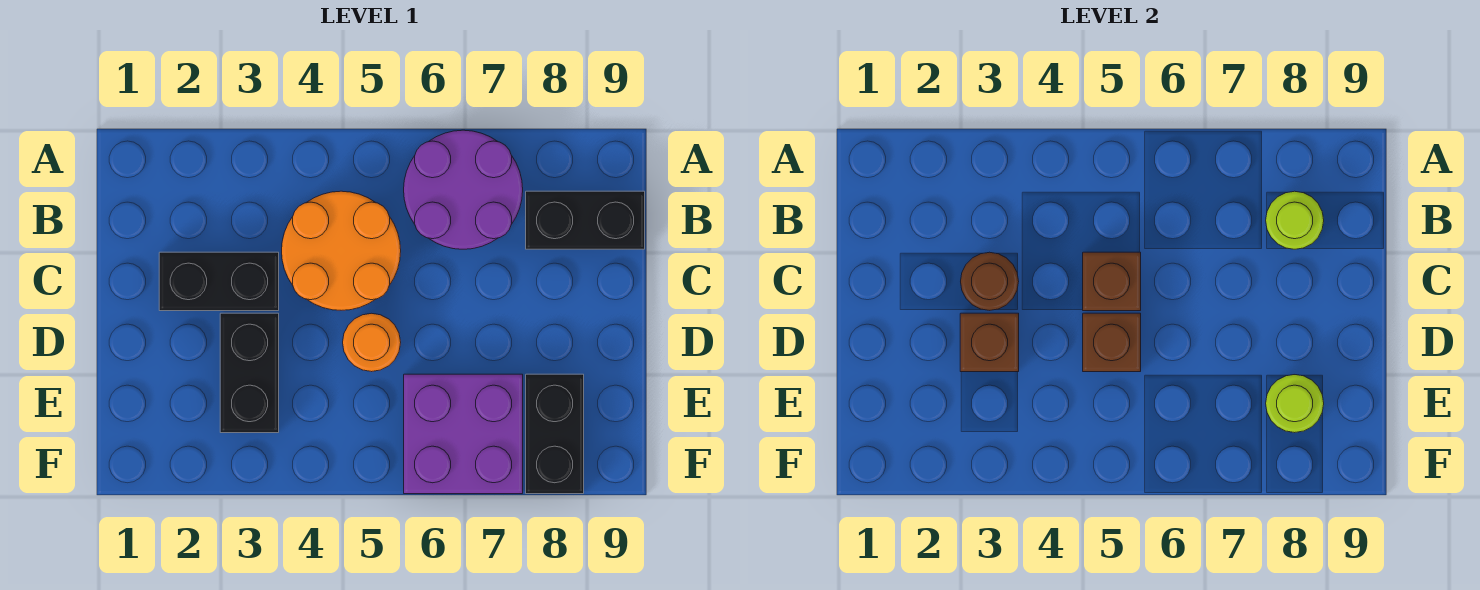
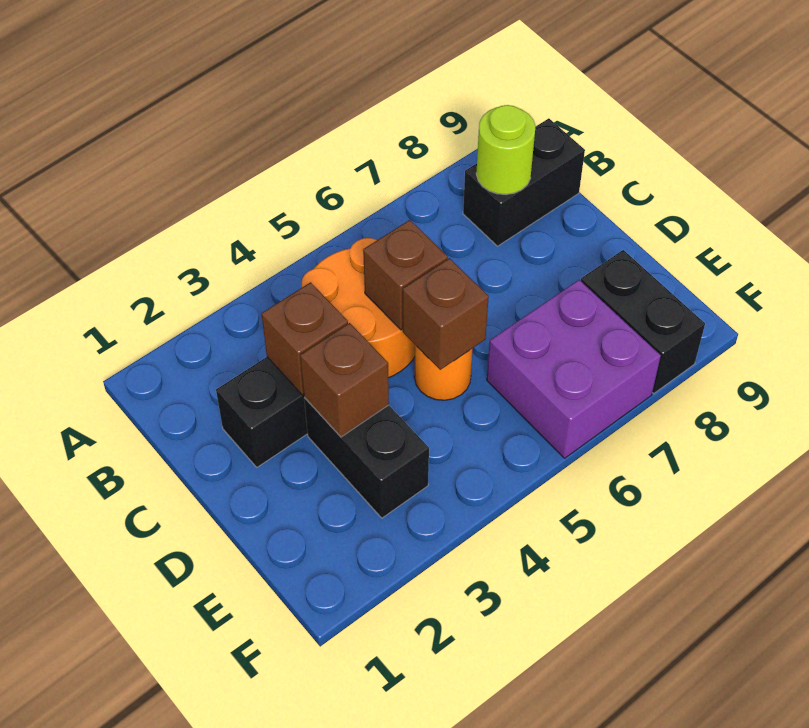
purple round brick A6:B7 level 1 -> none
brown round brick C3 level 2 -> brown brick C3 level 2
lime round brick E8 level 2 -> none

